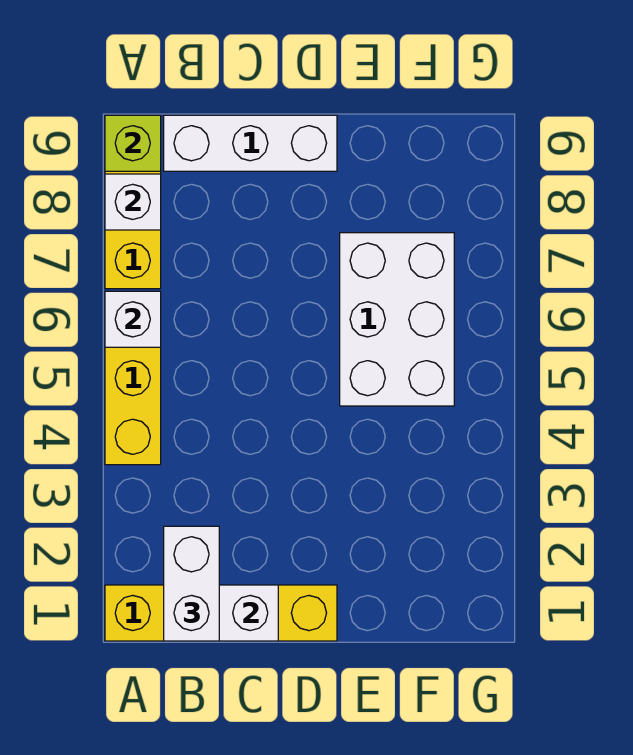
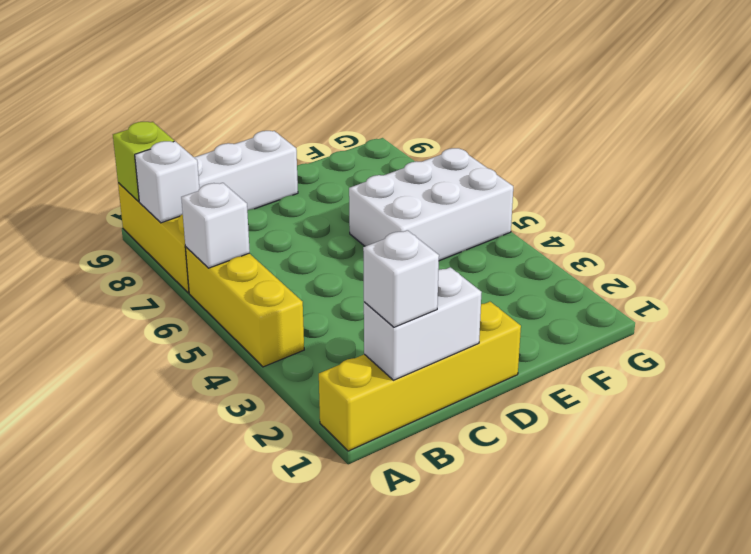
white brick B1:B2 level 3 -> white brick B1 level 3
white brick E5:F7 level 1 -> white brick E5:G6 level 1

